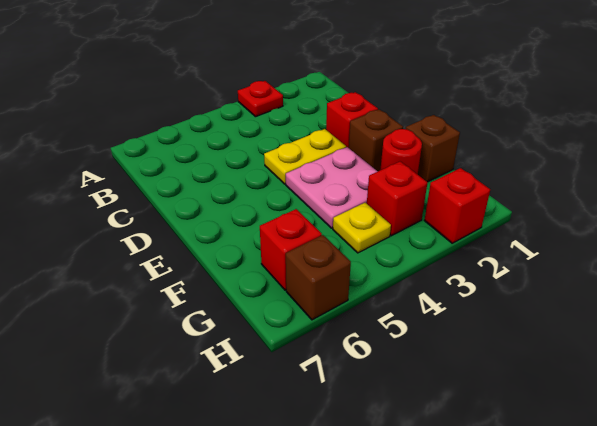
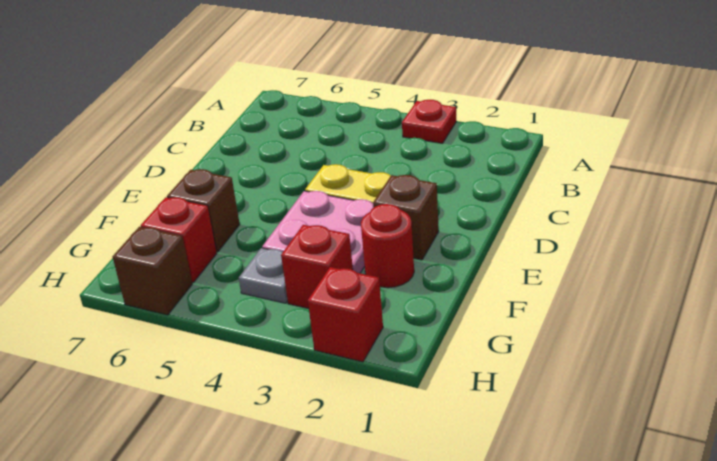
red brick D2 level 1 -> none
brown brick F1 level 1 -> brown brick F6 level 1
yellow plate G4 level 1 -> grey plate G4 level 1

